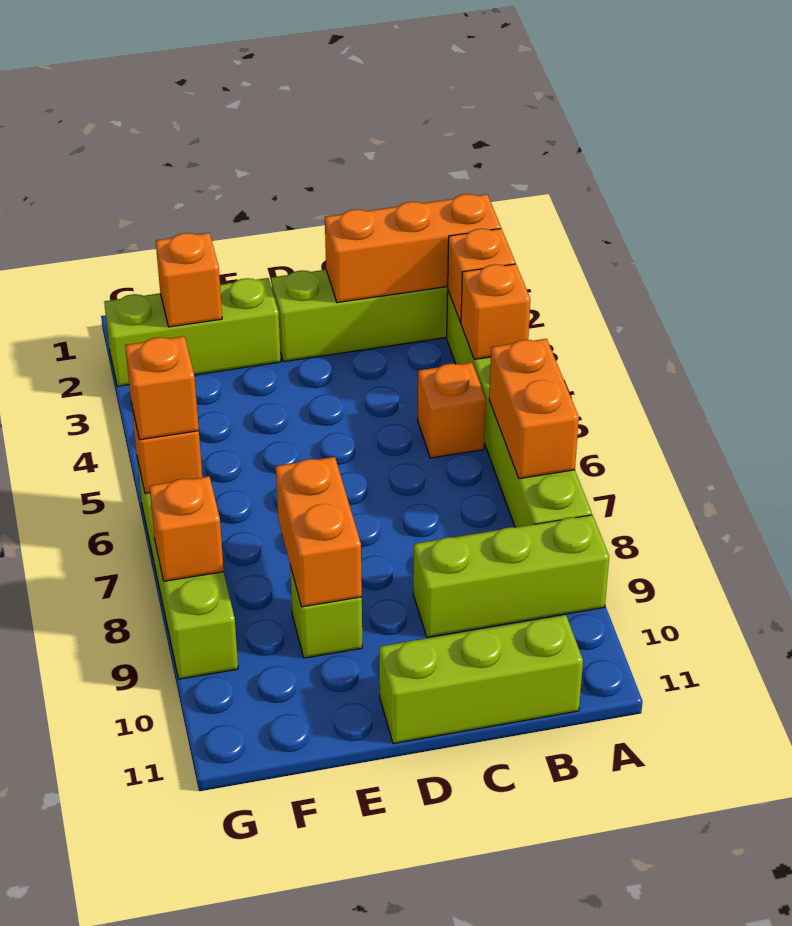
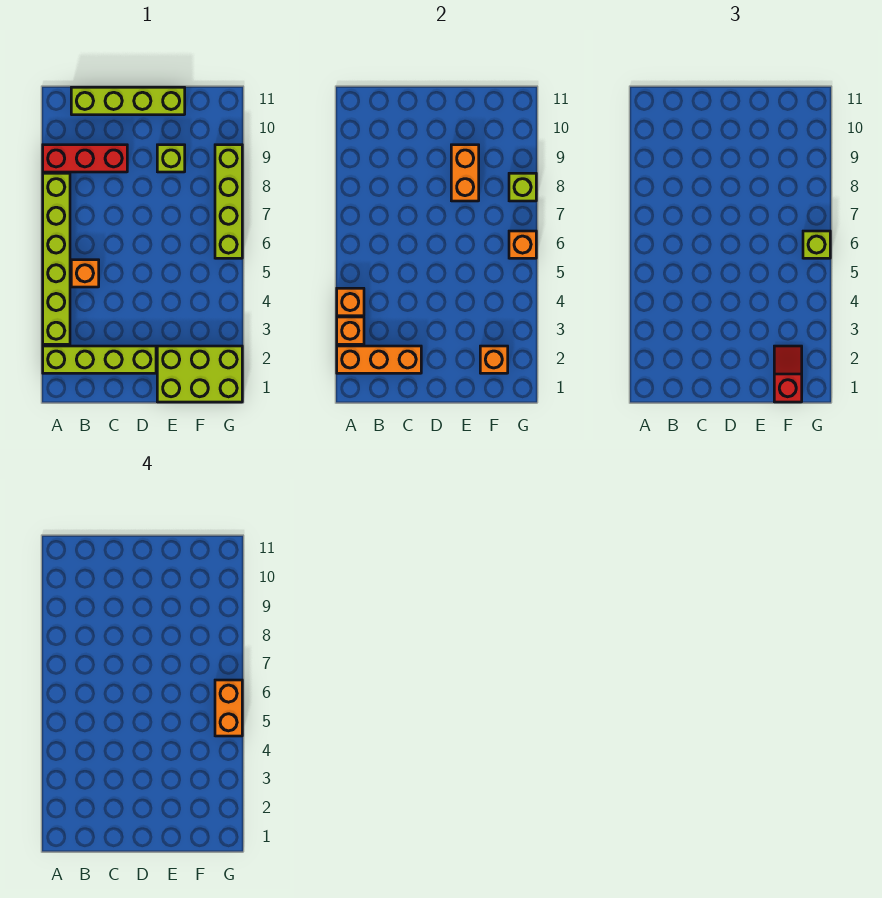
orange brick A6:A7 level 2 -> orange brick G5:G6 level 4
lime brick A9:C9 level 1 -> red brick A9:C9 level 1
lime brick B11:D11 level 1 -> lime brick B11:E11 level 1
lime brick E2:G2 level 1 -> lime brick E1:G2 level 1
none -> red slope F1:F2 level 3 top 1
orange brick G6 level 3 -> lime brick G6 level 3
orange brick G8 level 2 -> lime brick G8 level 2

